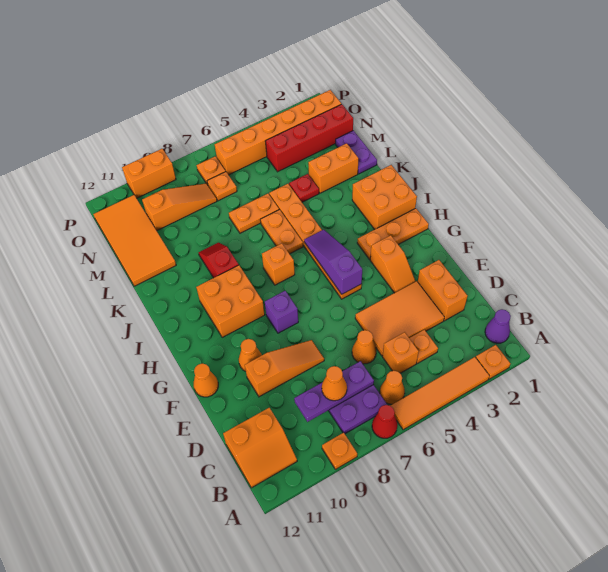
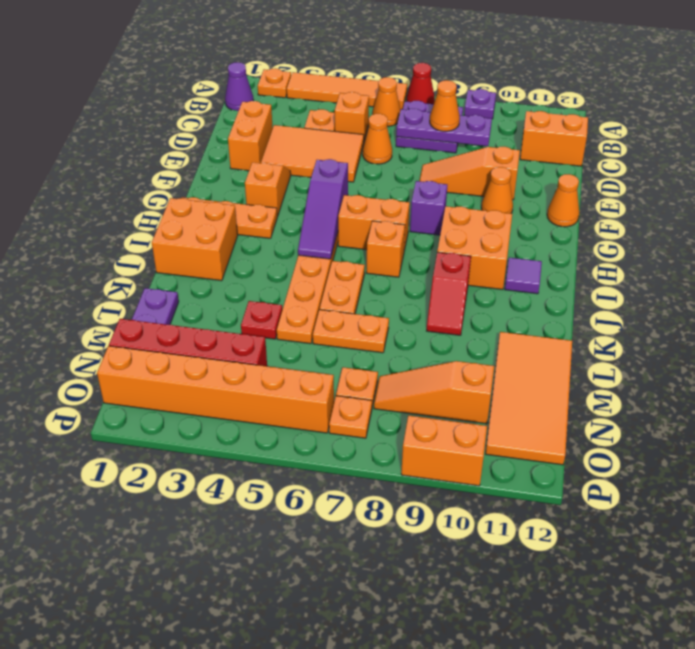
orange plate A9 level 1 -> purple plate A9 level 1
none -> purple tile I11 level 1
orange brick L2:L3 level 1 -> orange brick H6:H7 level 1

